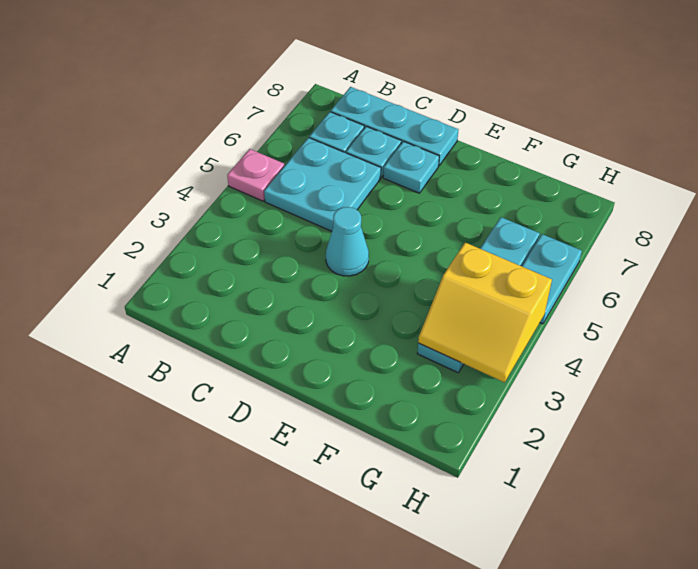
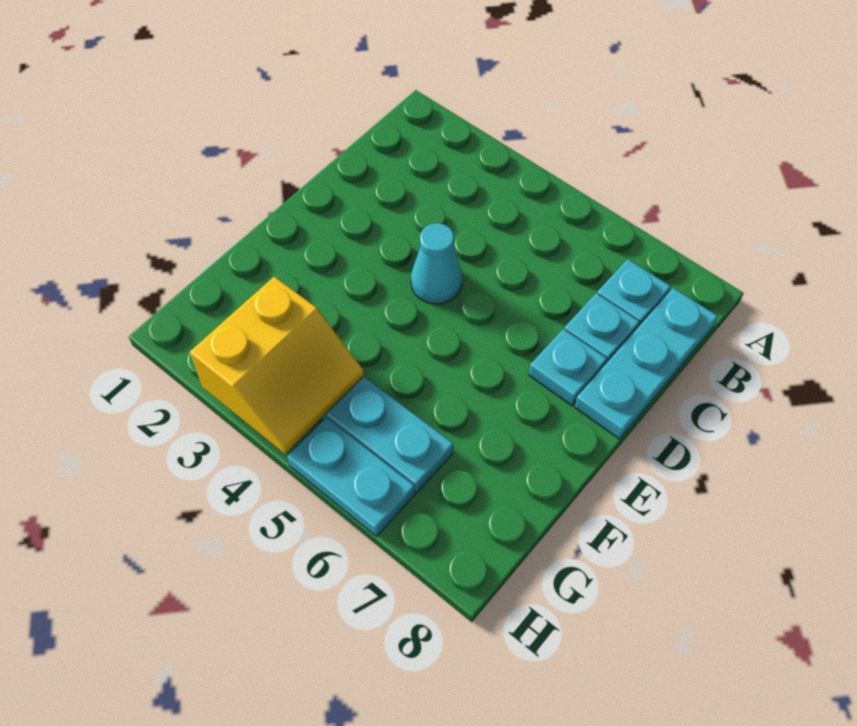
pink plate A5 level 1 -> none
cyan plate B5:C6 level 1 -> none
yellow slope G3:H4 level 2 top 4 -> yellow slope G3:H4 level 2 top 3

